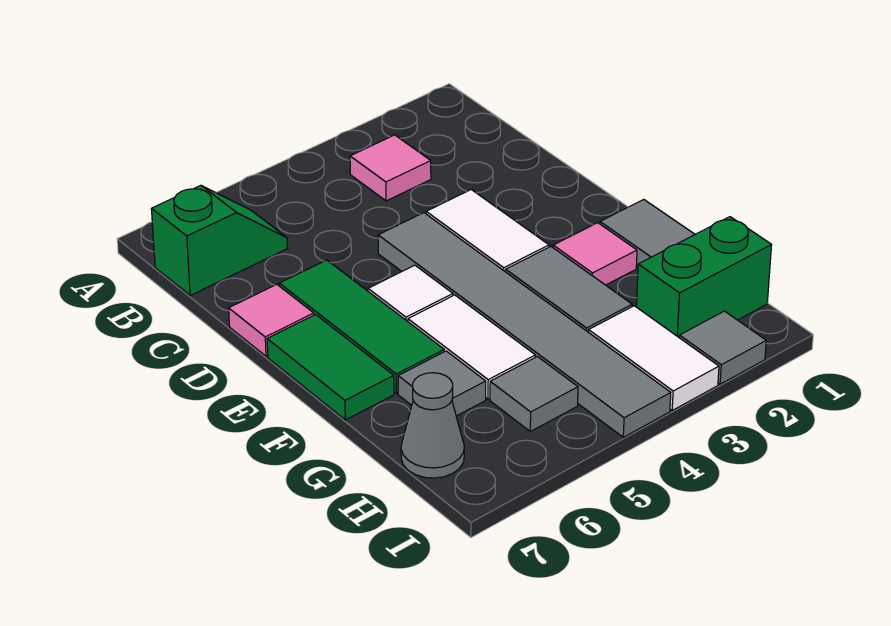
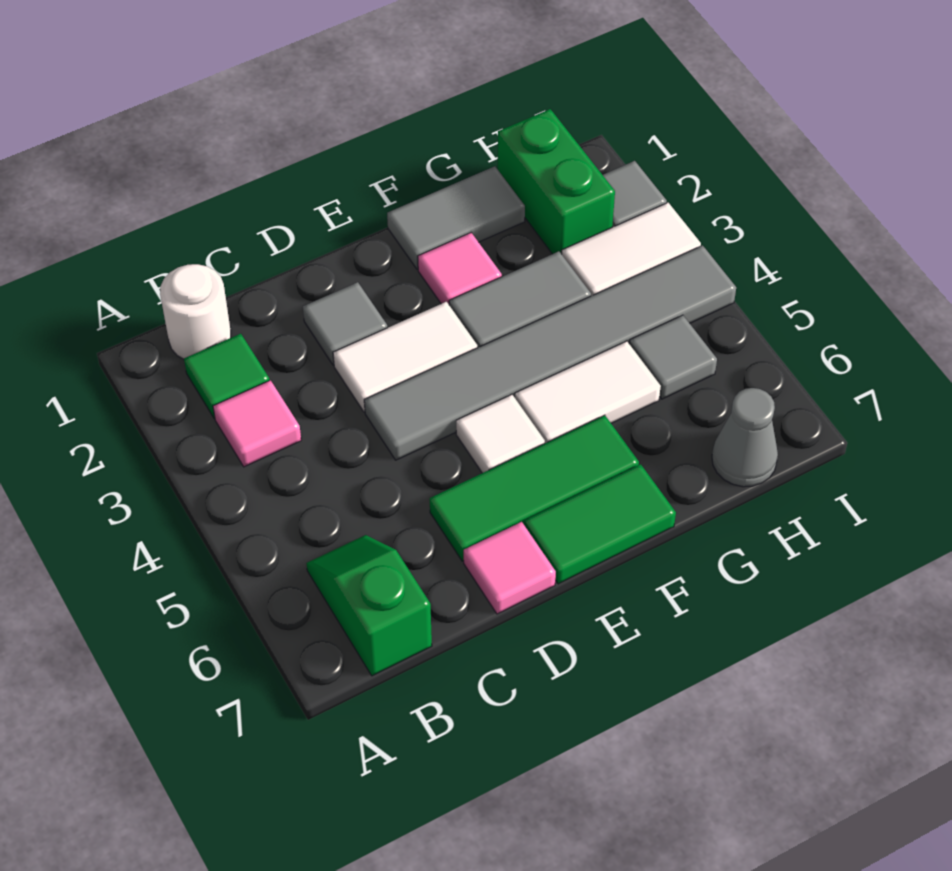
none -> white round brick B1 level 1
none -> green tile B2 level 1
grey tile G6 level 1 -> grey tile D2 level 1

